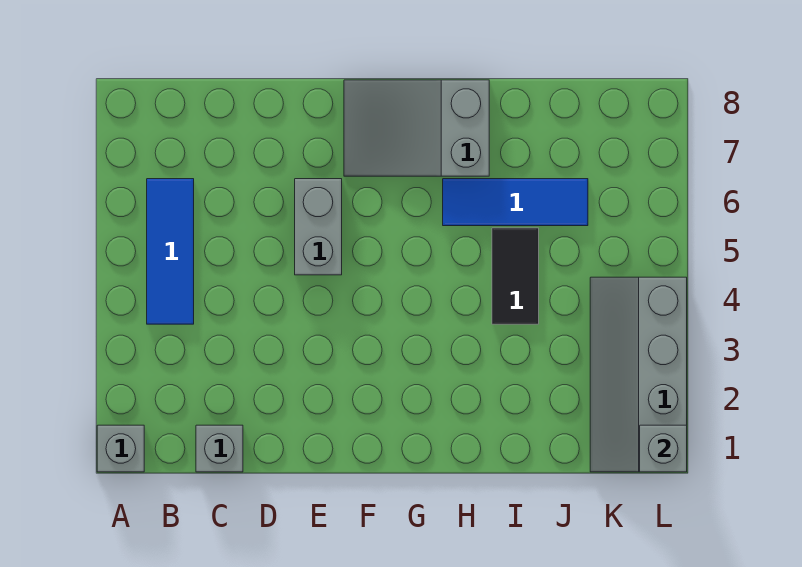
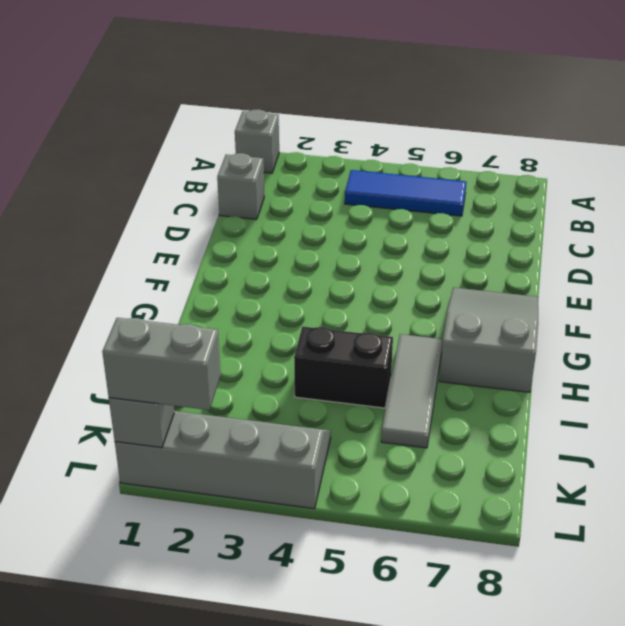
grey brick E5:E6 level 1 -> grey brick L1:L2 level 3
blue tile H6:J6 level 1 -> grey tile H6:J6 level 1
black tile I4:I5 level 1 -> black brick I4:I5 level 1

